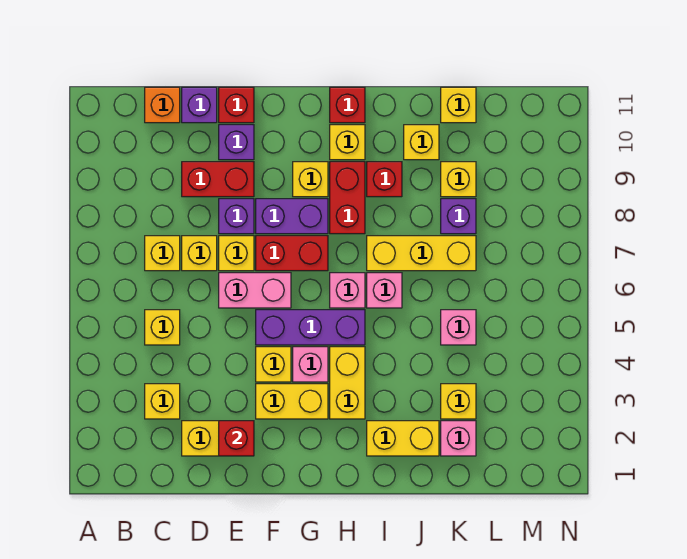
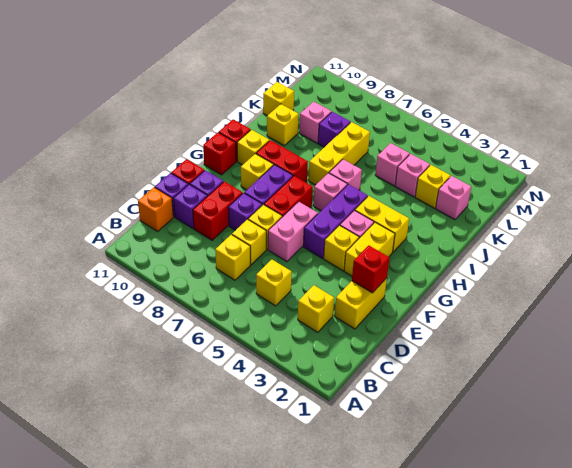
none -> purple brick D10 level 1
yellow brick I2:J2 level 1 -> none
red brick I9 level 1 -> red brick G11 level 1
none -> pink brick K4 level 1
yellow brick K9 level 1 -> pink brick K9 level 1

